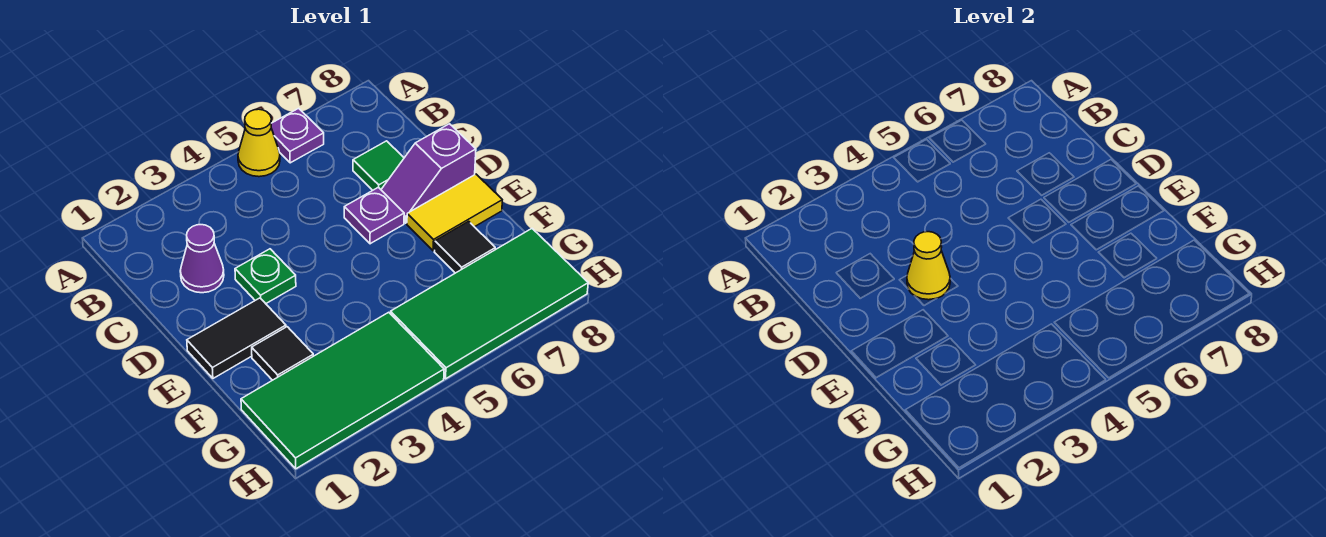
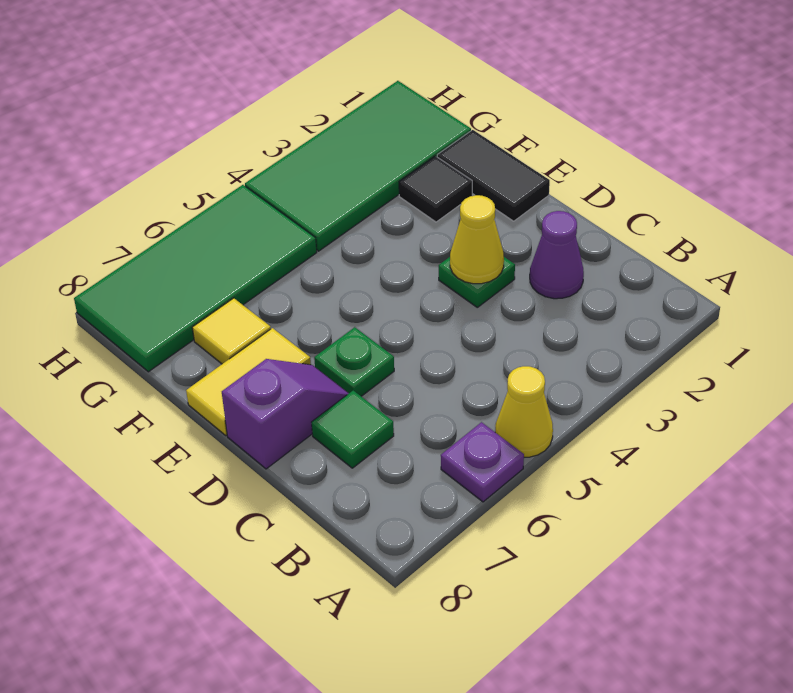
purple plate D6 level 1 -> green plate D6 level 1
black tile E1:E2 level 1 -> black tile E1:F1 level 1
black tile F7 level 1 -> yellow tile F7 level 1

